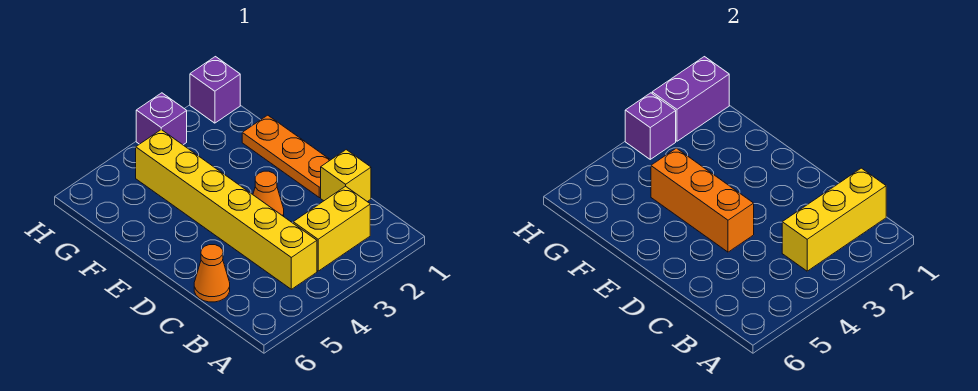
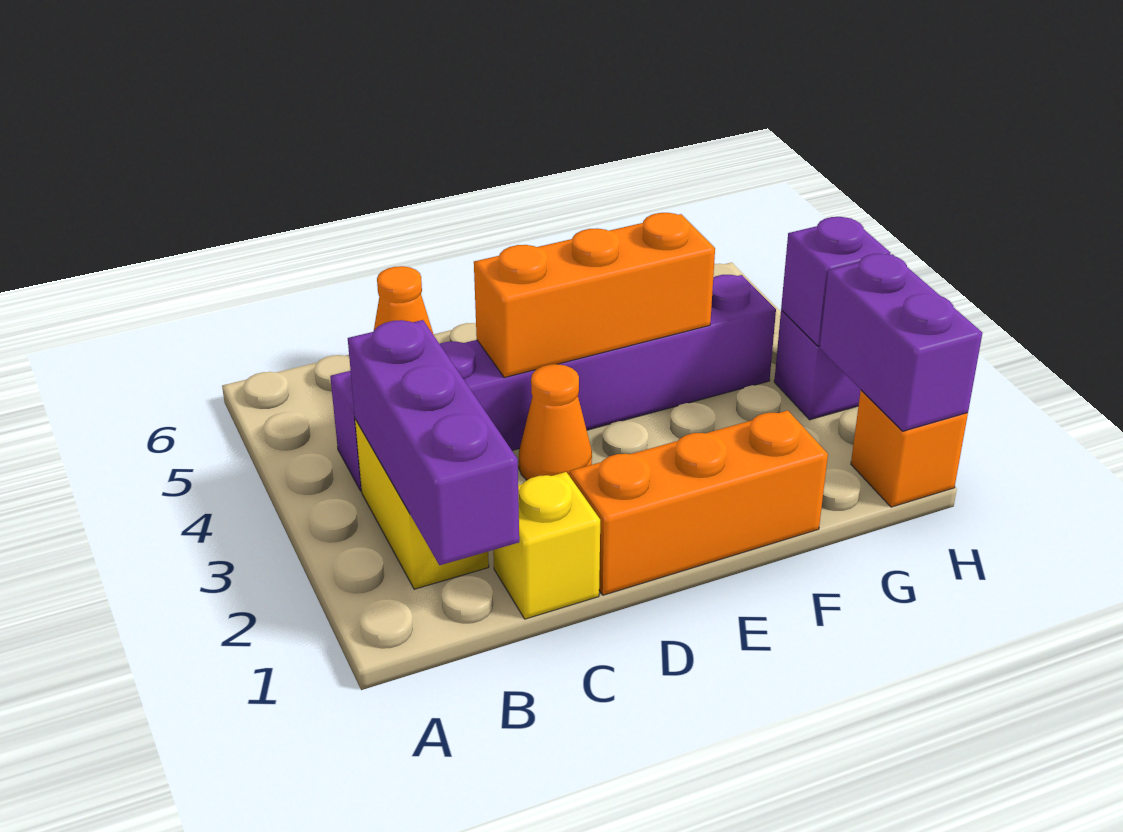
yellow brick B1:B3 level 2 -> purple brick B1:B3 level 2
yellow brick B4:G4 level 1 -> purple brick B4:G4 level 1
orange plate D1:F1 level 1 -> orange brick D1:F1 level 1
purple brick H1 level 1 -> orange brick H1 level 1

